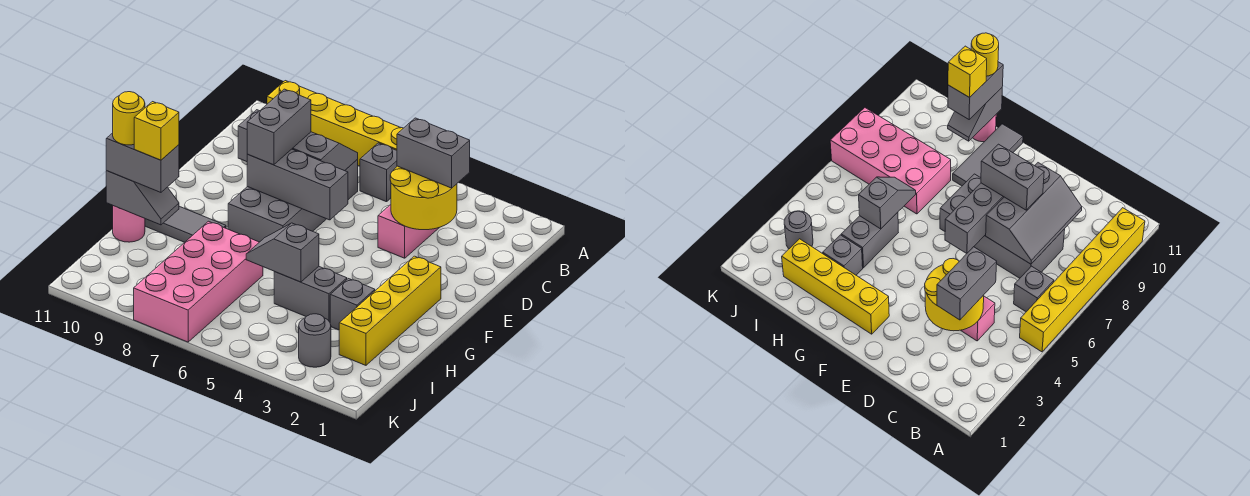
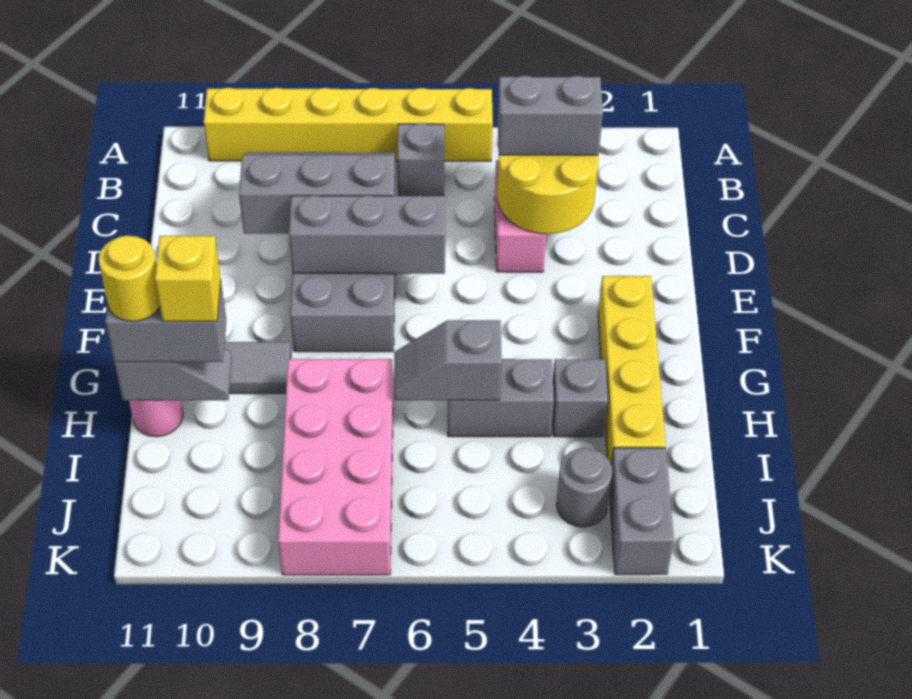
grey brick D8:E8 level 3 -> grey brick J2:K2 level 1

